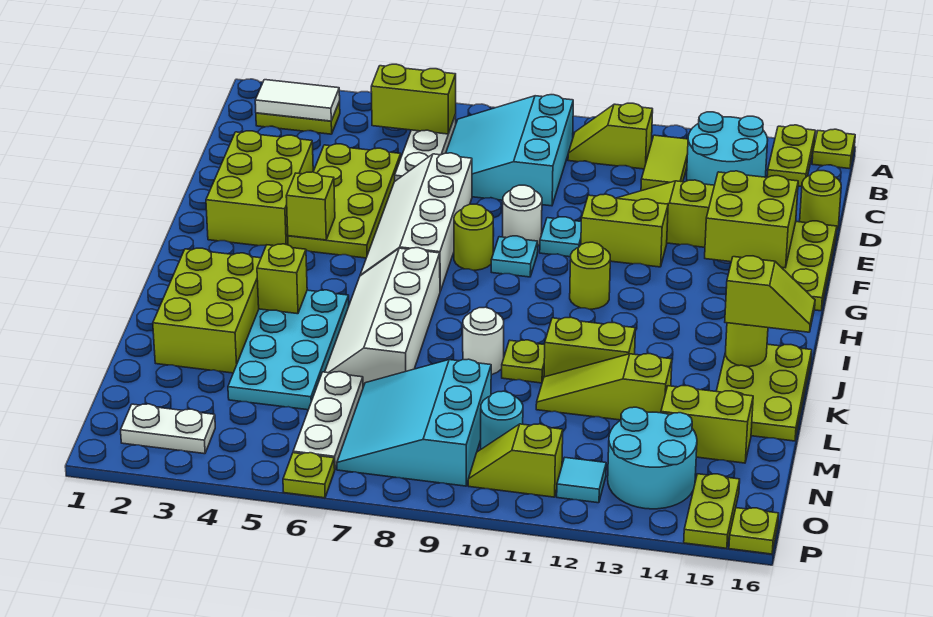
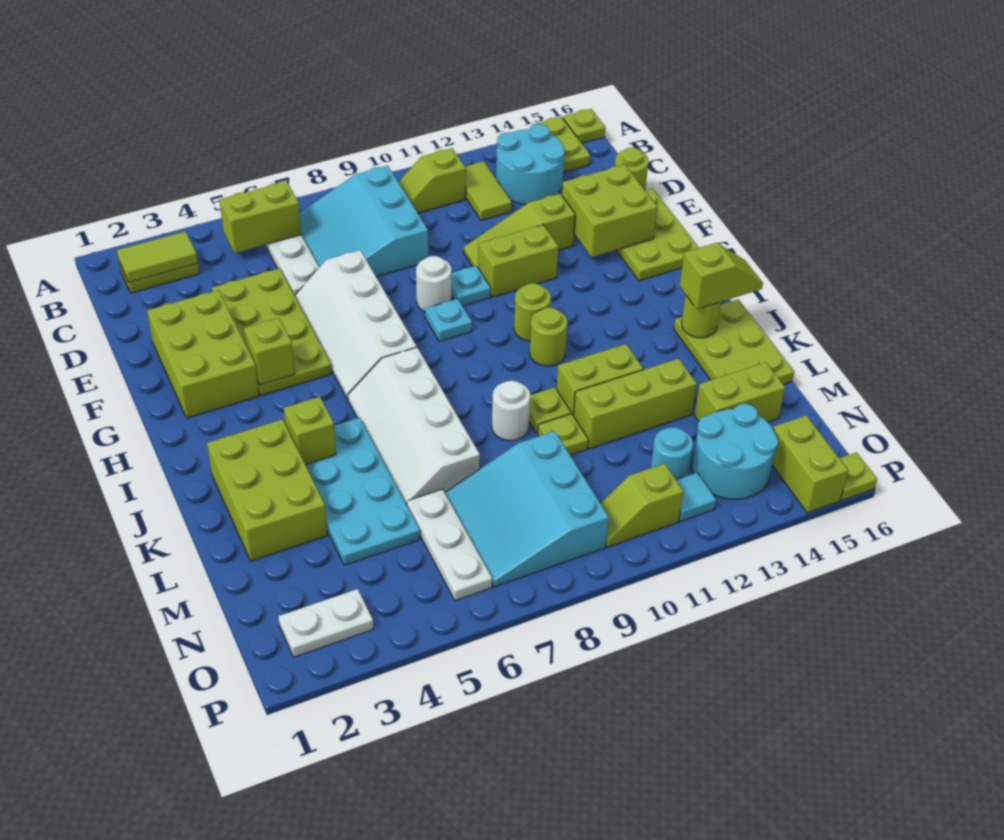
white tile B2:B3 level 2 -> lime tile B2:B3 level 2
lime round brick G8 level 1 -> lime round brick I11 level 1
lime slope L11:L13 level 1 top 13 -> lime brick L11:L13 level 1
cyan round brick N10 level 1 -> cyan round brick N12 level 1
lime plate O15:P15 level 1 -> lime brick O15:P15 level 1
lime plate P6 level 1 -> lime plate L10 level 1

